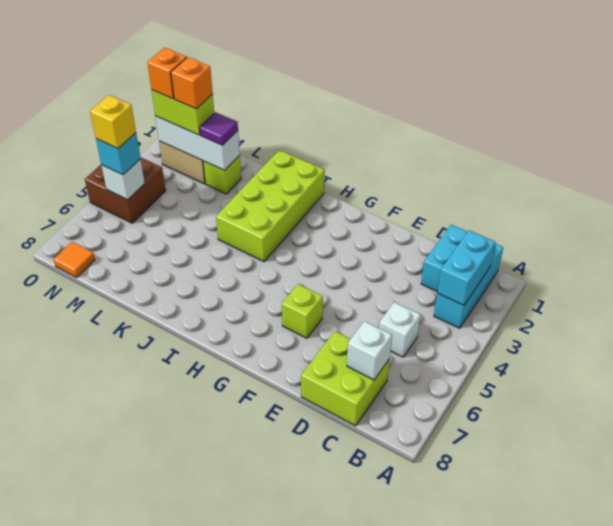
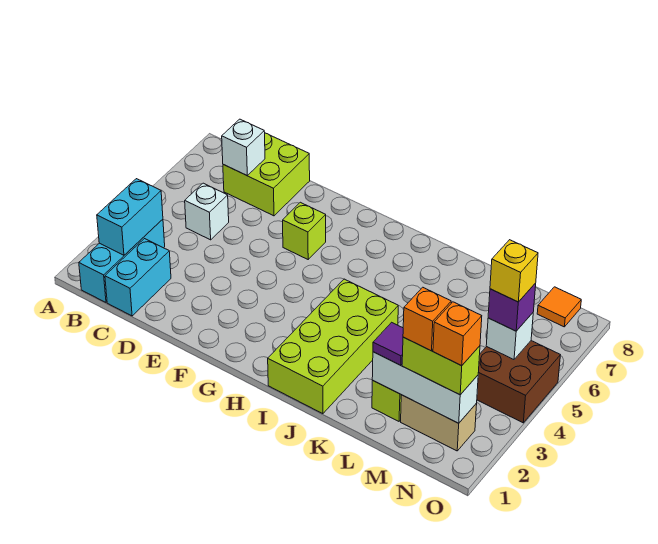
cyan brick N5 level 3 -> purple brick N5 level 3

